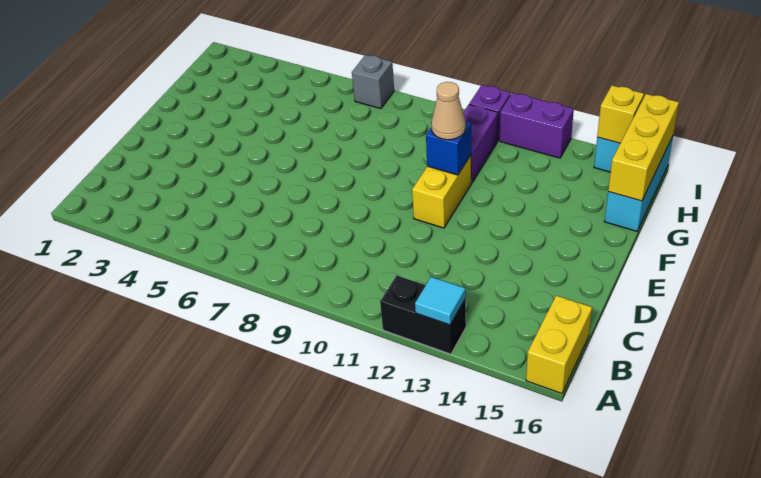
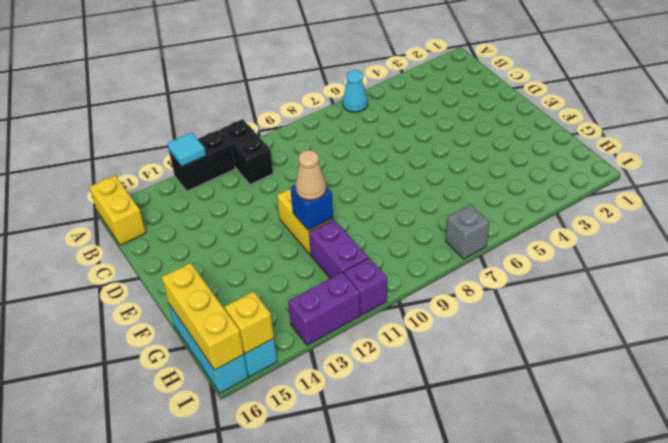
none -> cyan cone A6 level 1
none -> black brick A11:B11 level 1

